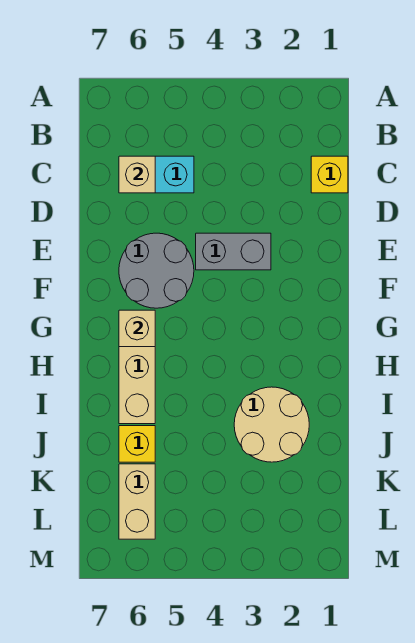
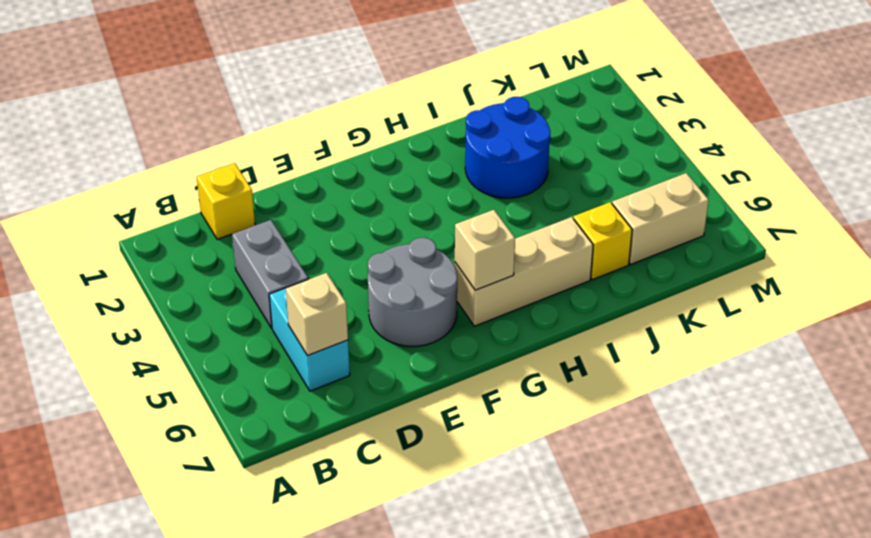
grey brick E3:E4 level 1 -> grey brick C3:C4 level 1
tan round brick I2:J3 level 1 -> blue round brick I2:J3 level 1

